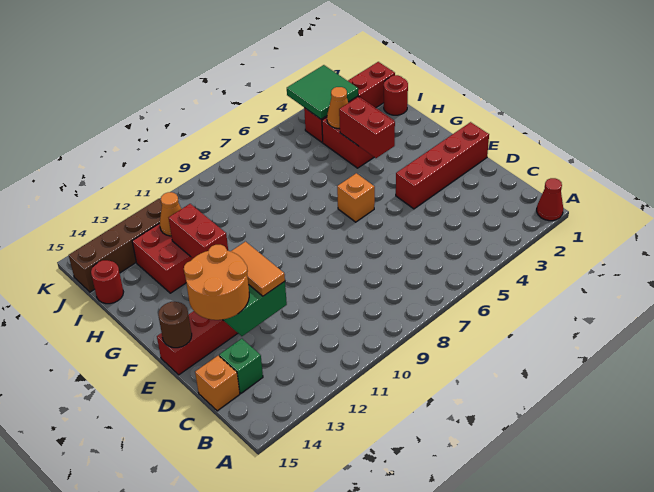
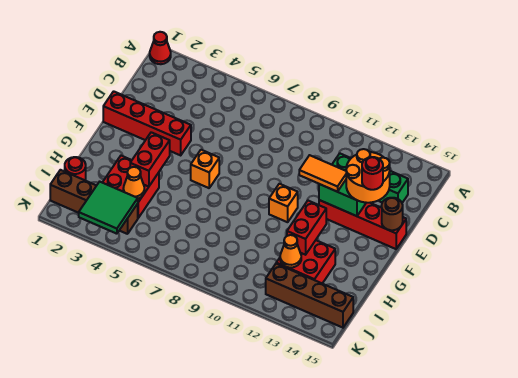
orange brick C15 level 1 -> orange brick F10 level 1
orange tile D12:E12 level 3 -> orange tile E11:E12 level 3
red round brick I15 level 1 -> red round brick E14 level 4
red brick J1:J4 level 1 -> brown brick J1:J4 level 1

